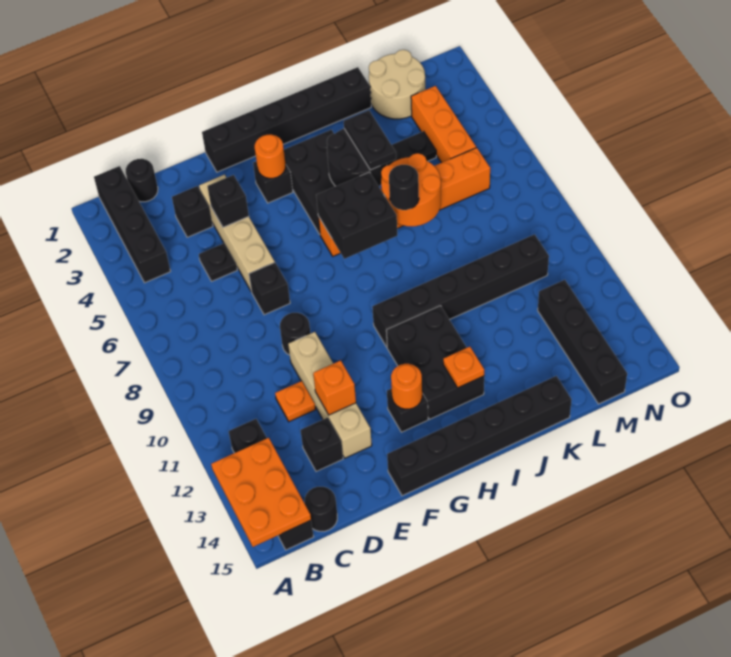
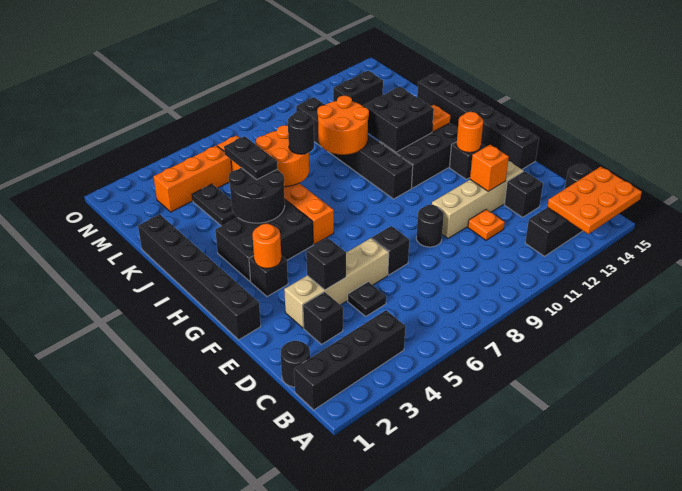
black brick H6:I7 level 2 -> black brick I11:J12 level 2
black plate J4:J5 level 3 -> black plate J5:K5 level 3
none -> orange round brick J9:K10 level 2
tan round brick L1:M2 level 1 -> none
black brick M12:M15 level 1 -> black brick M12:M13 level 1

